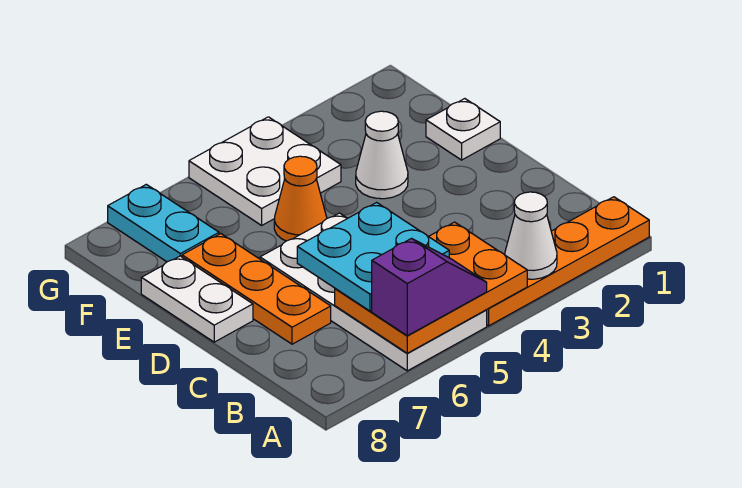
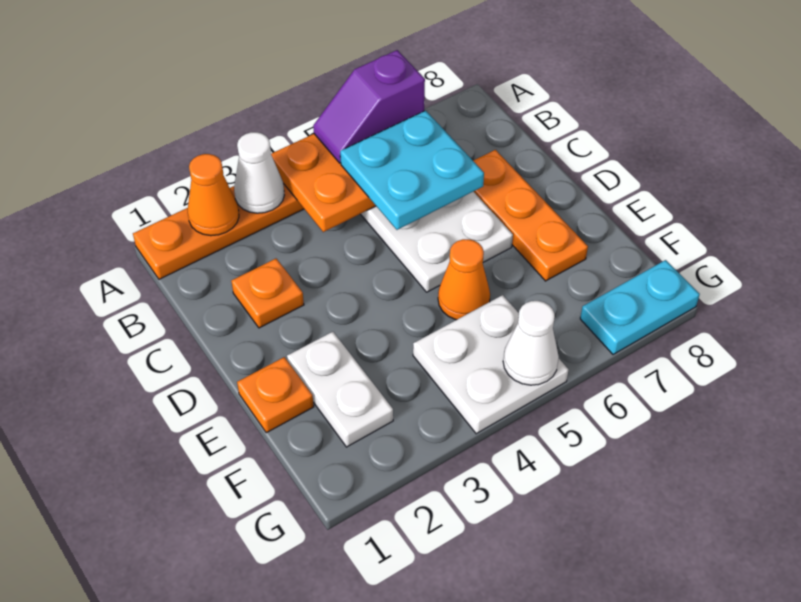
none -> orange cone A2 level 2
none -> orange plate C2 level 1
white plate D8:E8 level 1 -> white plate E2:F2 level 1
white plate E1 level 1 -> orange plate E1 level 1
white cone E3 level 1 -> white cone G5 level 2
cyan plate F7:G7 level 1 -> cyan plate G7:G8 level 1

